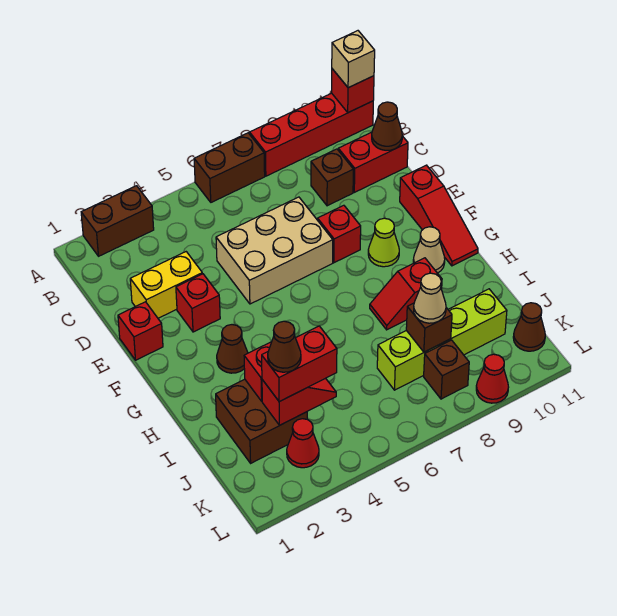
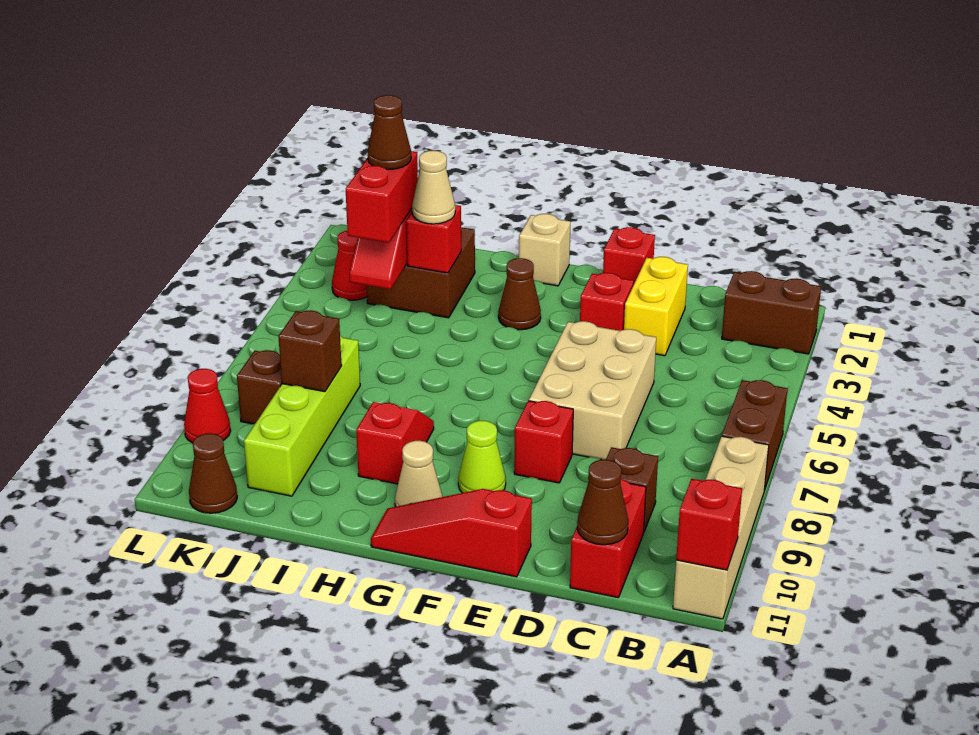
brown brick A2:A3 level 1 -> brown brick A2:B2 level 1
red brick A8:A11 level 1 -> tan brick A8:A11 level 1
tan brick A11 level 3 -> tan brick G1 level 1
tan cone J8 level 3 -> tan cone I3 level 3

